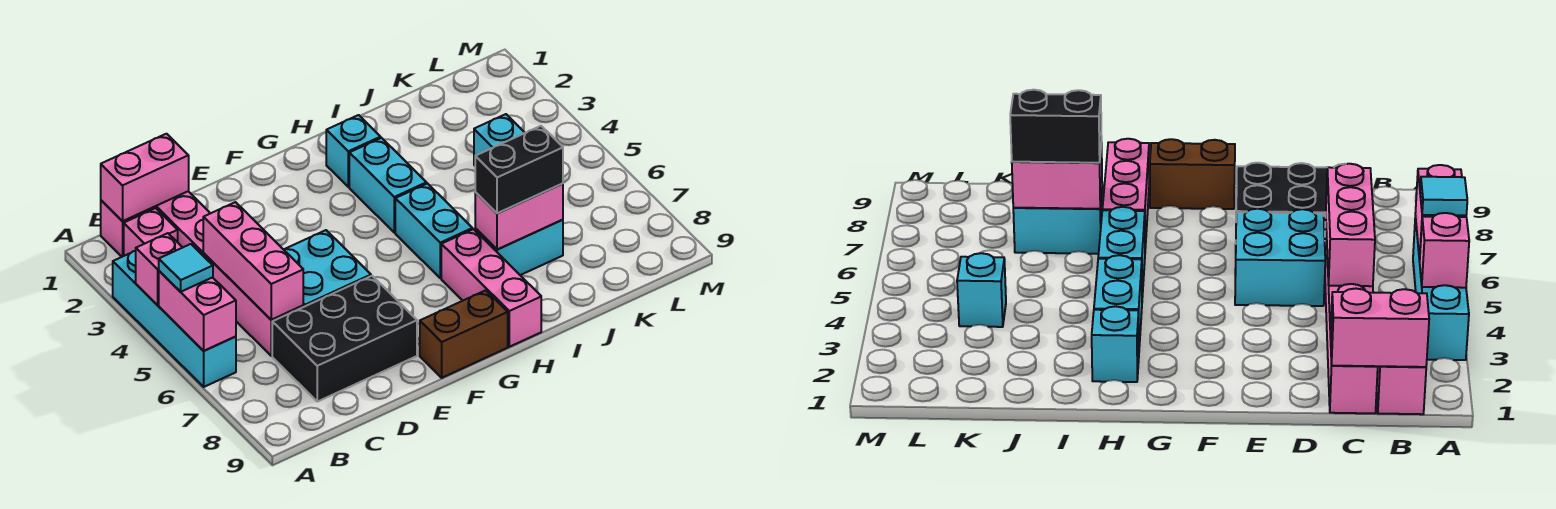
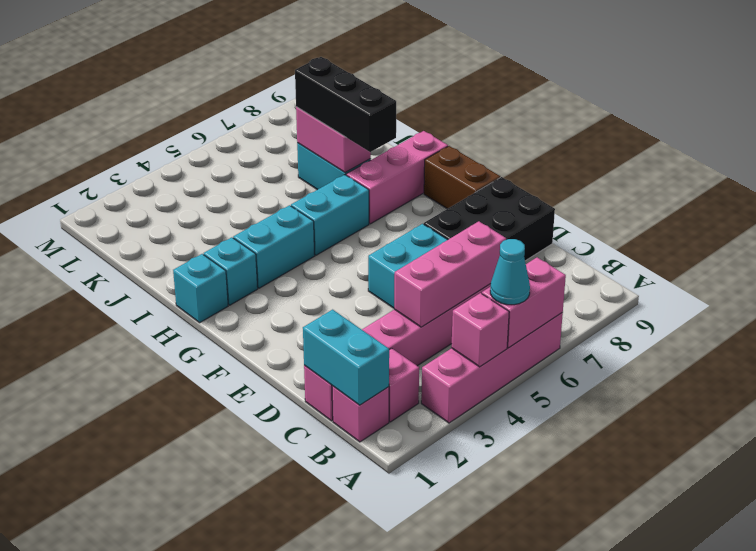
cyan brick A3:A6 level 1 -> pink brick A3:A6 level 1
cyan tile A5 level 3 -> cyan cone A5 level 3
pink brick B1:C1 level 2 -> cyan brick B1:C1 level 2
black brick C7:E8 level 1 -> black brick D7:E9 level 1
black brick I7:J7 level 3 -> black brick H7:J7 level 3
cyan brick K4 level 1 -> cyan brick H1 level 1

